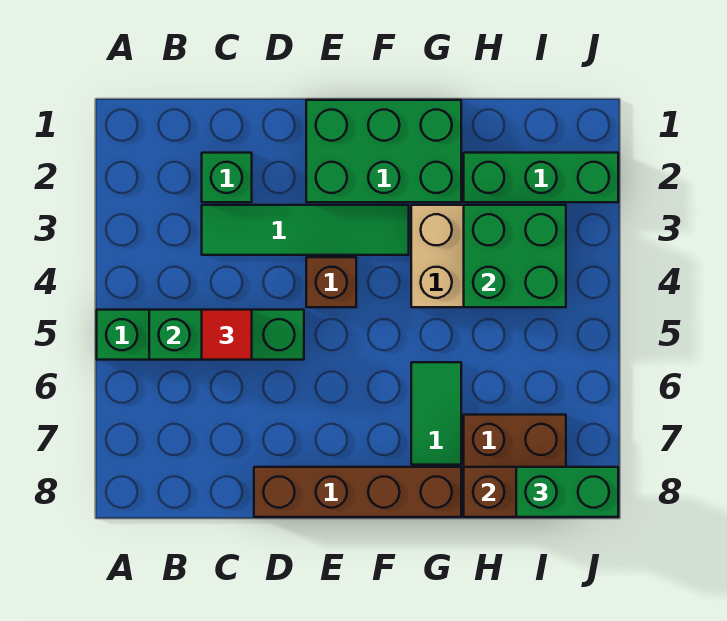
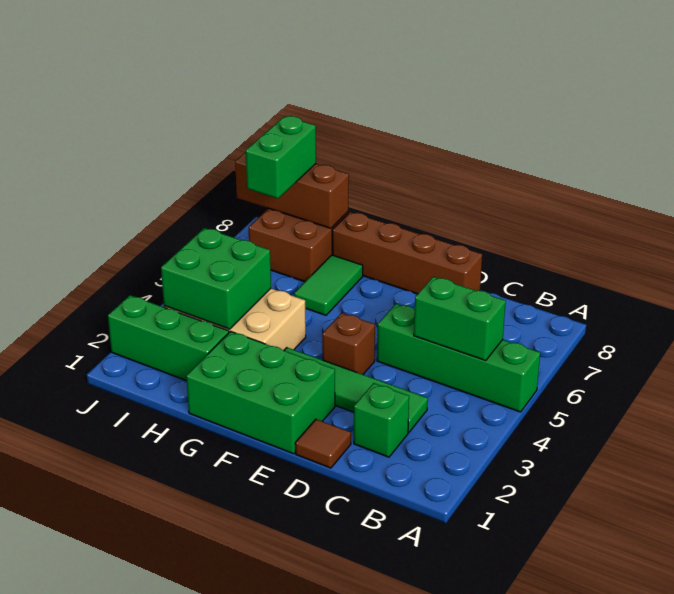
red tile C5 level 3 -> none
none -> brown tile D1 level 1
green brick I8:J8 level 3 -> green brick I7:I8 level 3

